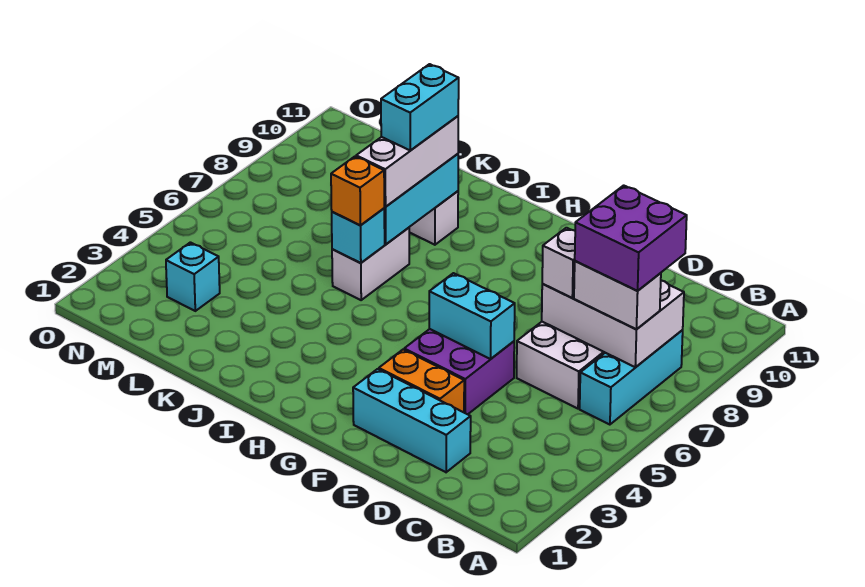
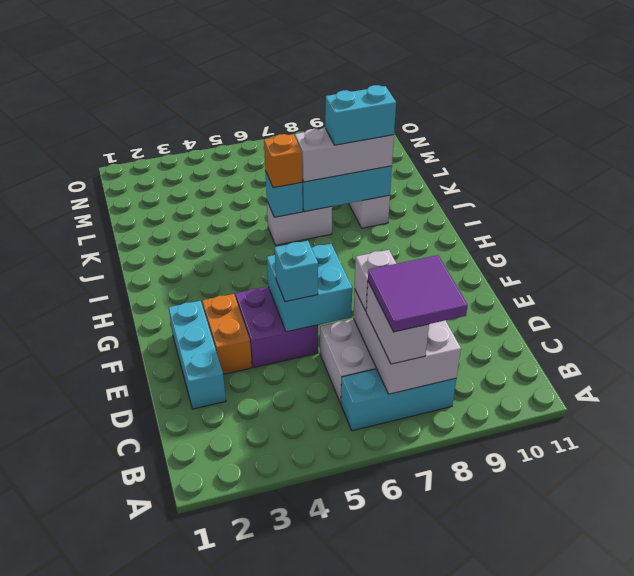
purple brick B7:C8 level 4 -> purple tile B7:C8 level 4
cyan brick E5:F5 level 2 -> cyan brick E5:F6 level 2
cyan brick M3 level 1 -> cyan brick E5 level 3

